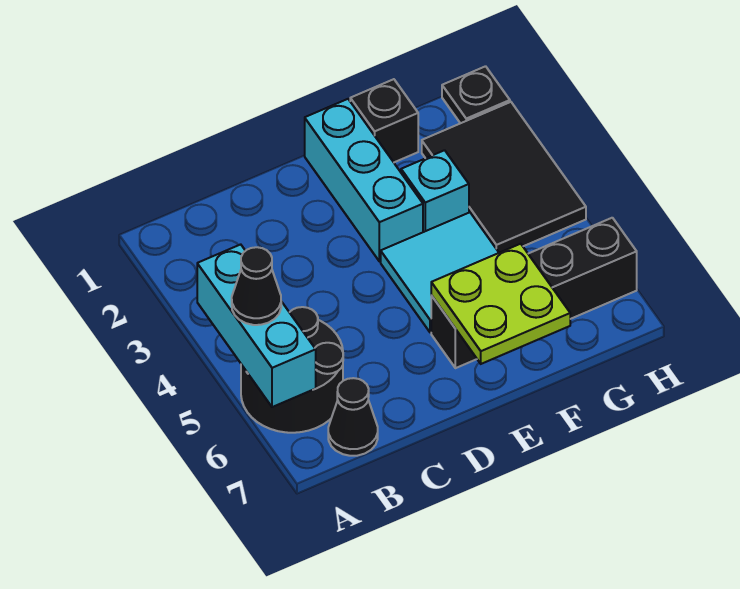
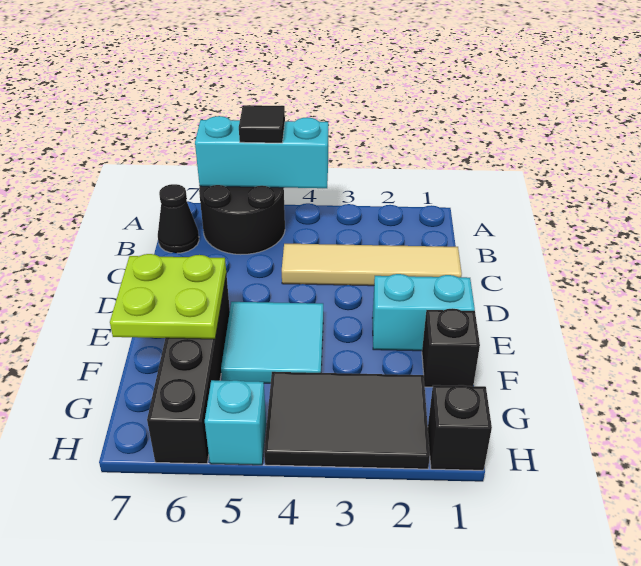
black cone A5 level 3 -> black tile A5 level 3
none -> tan tile C1:C4 level 1
cyan brick E1:E3 level 1 -> cyan brick E1:E2 level 1
cyan brick F3 level 1 -> cyan brick H5 level 1
black plate H1 level 1 -> black brick H1 level 1

